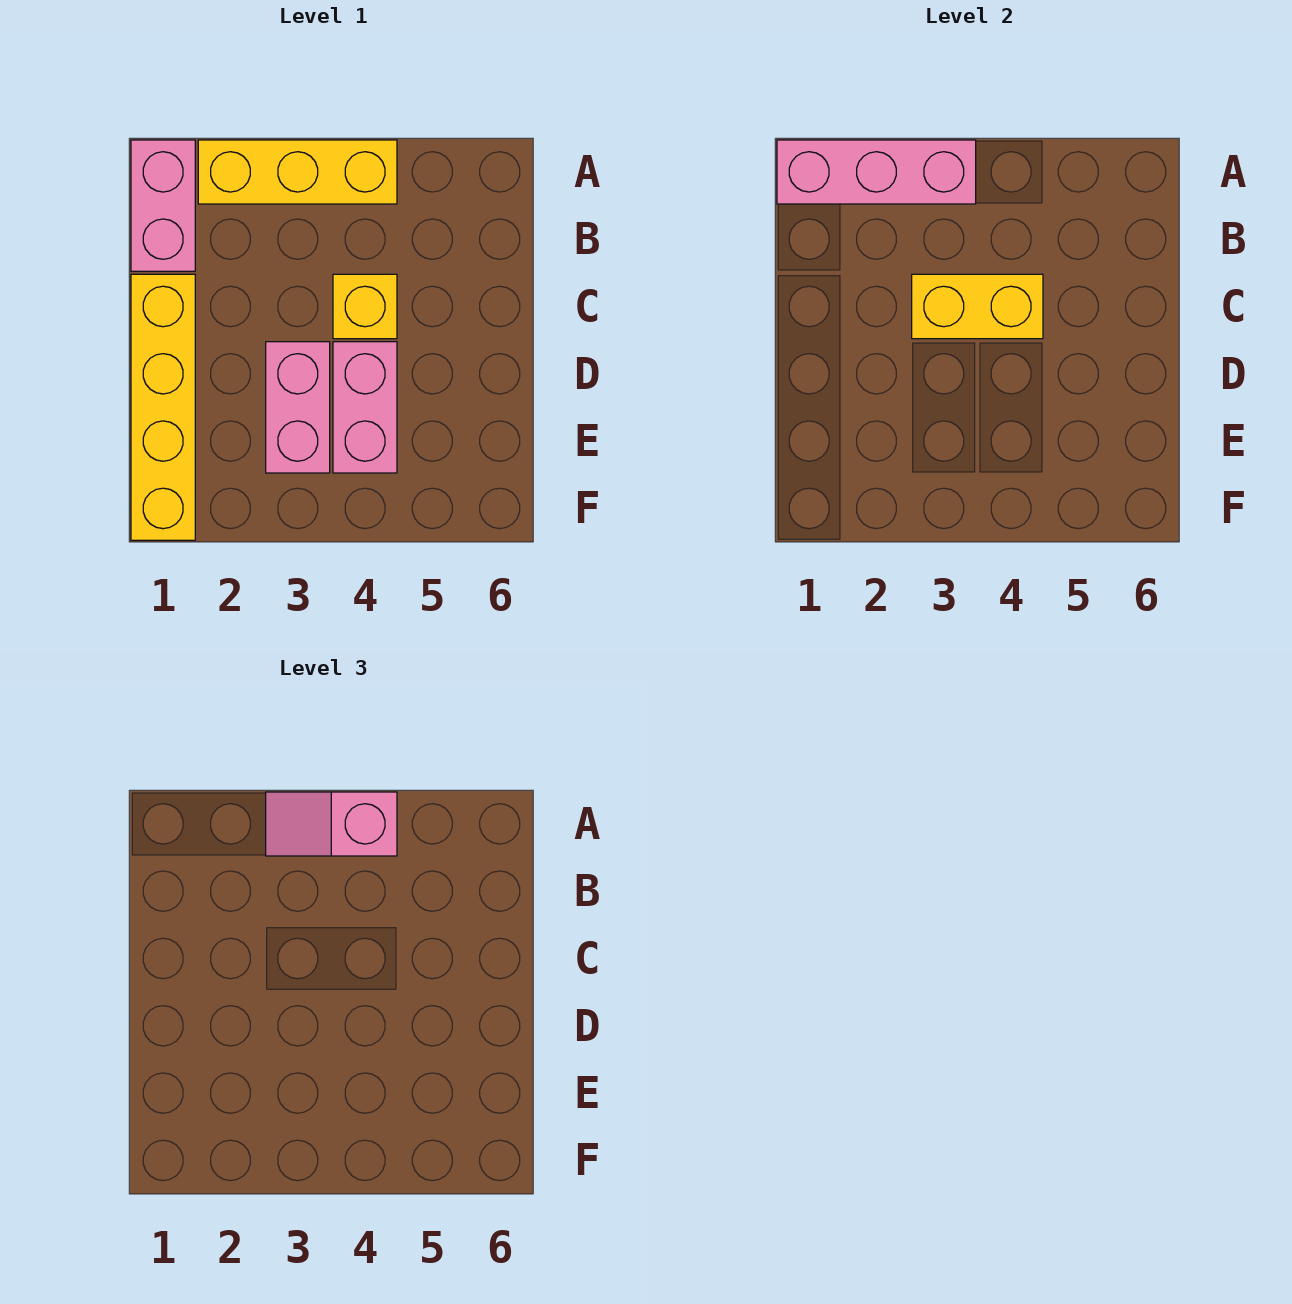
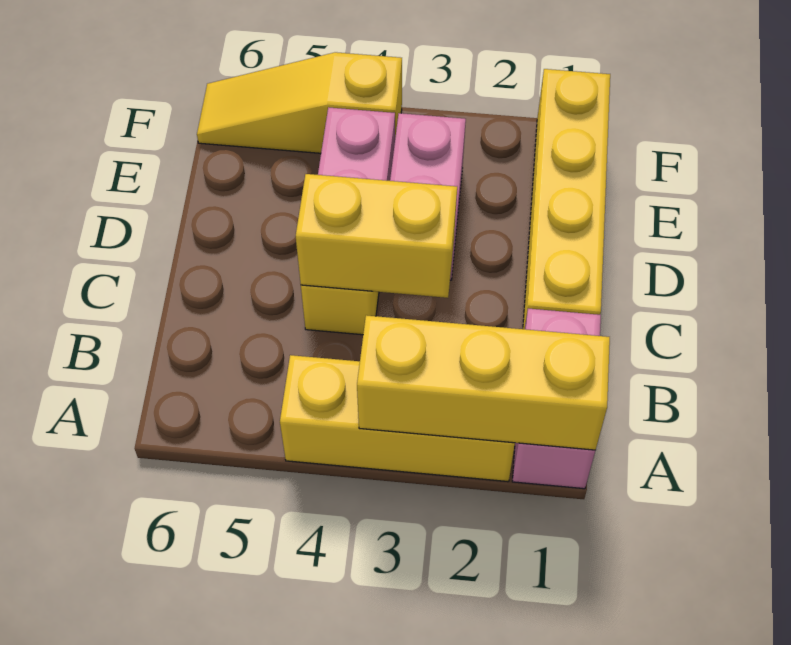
pink brick A1:A3 level 2 -> yellow brick A1:A3 level 2
pink slope A3:A4 level 3 top 4 -> none
none -> yellow slope F4:F6 level 1 top 4

